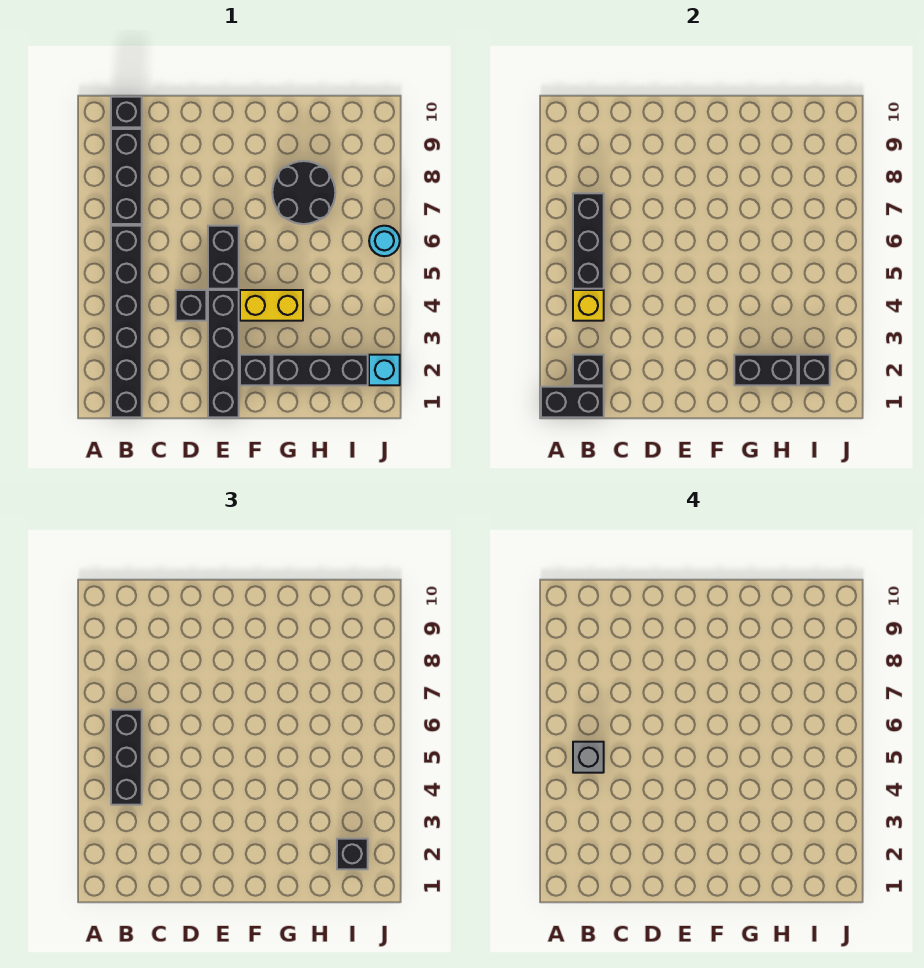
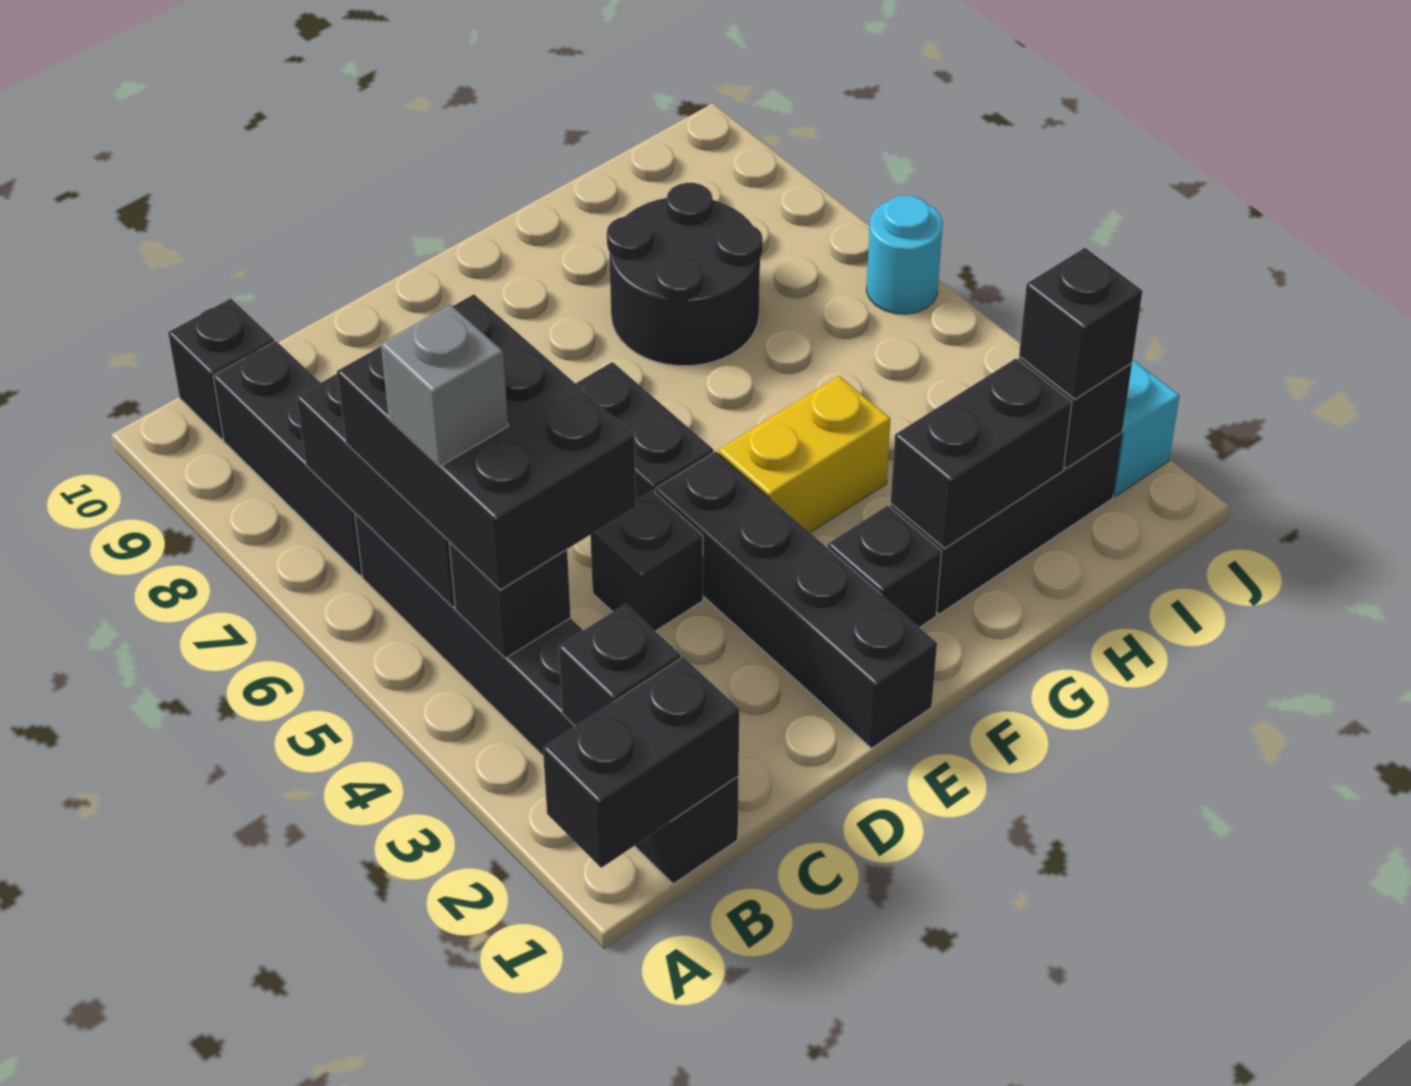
yellow brick B4 level 2 -> black brick B4 level 2
black brick B4:B6 level 3 -> black brick B4:C6 level 3

